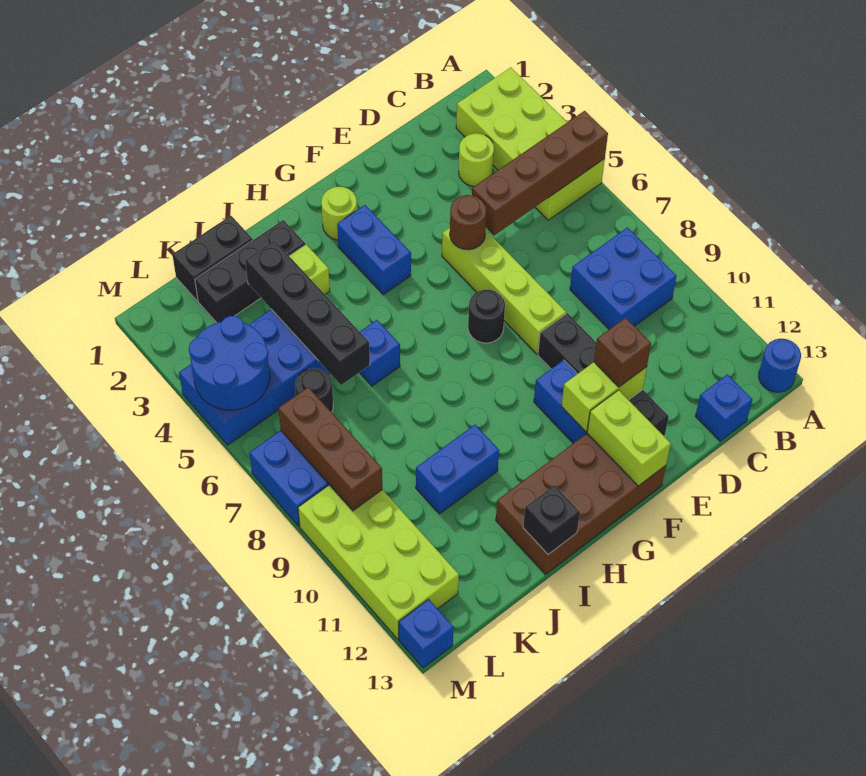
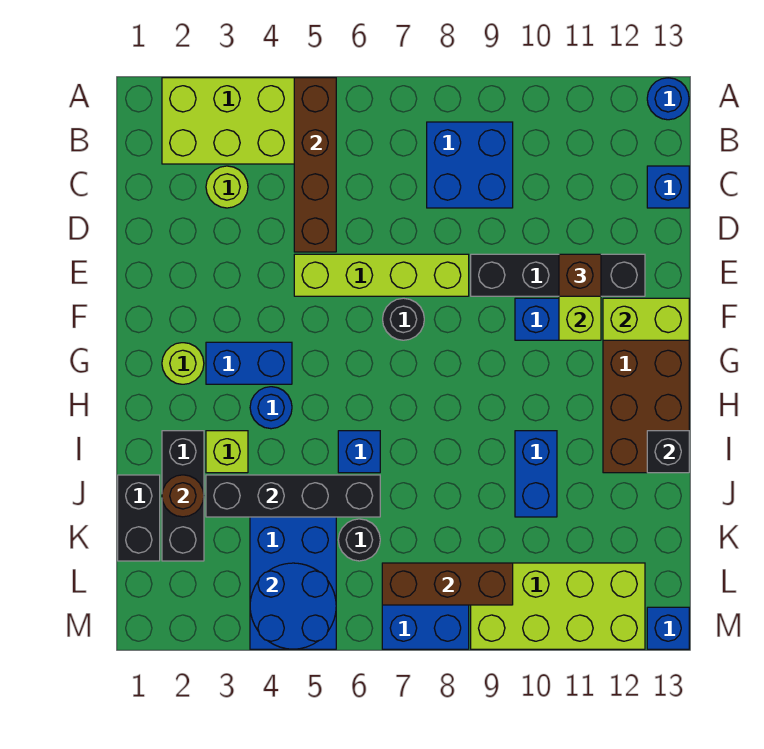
brown round brick E5 level 2 -> brown round brick J2 level 2
none -> blue round brick H4 level 1

